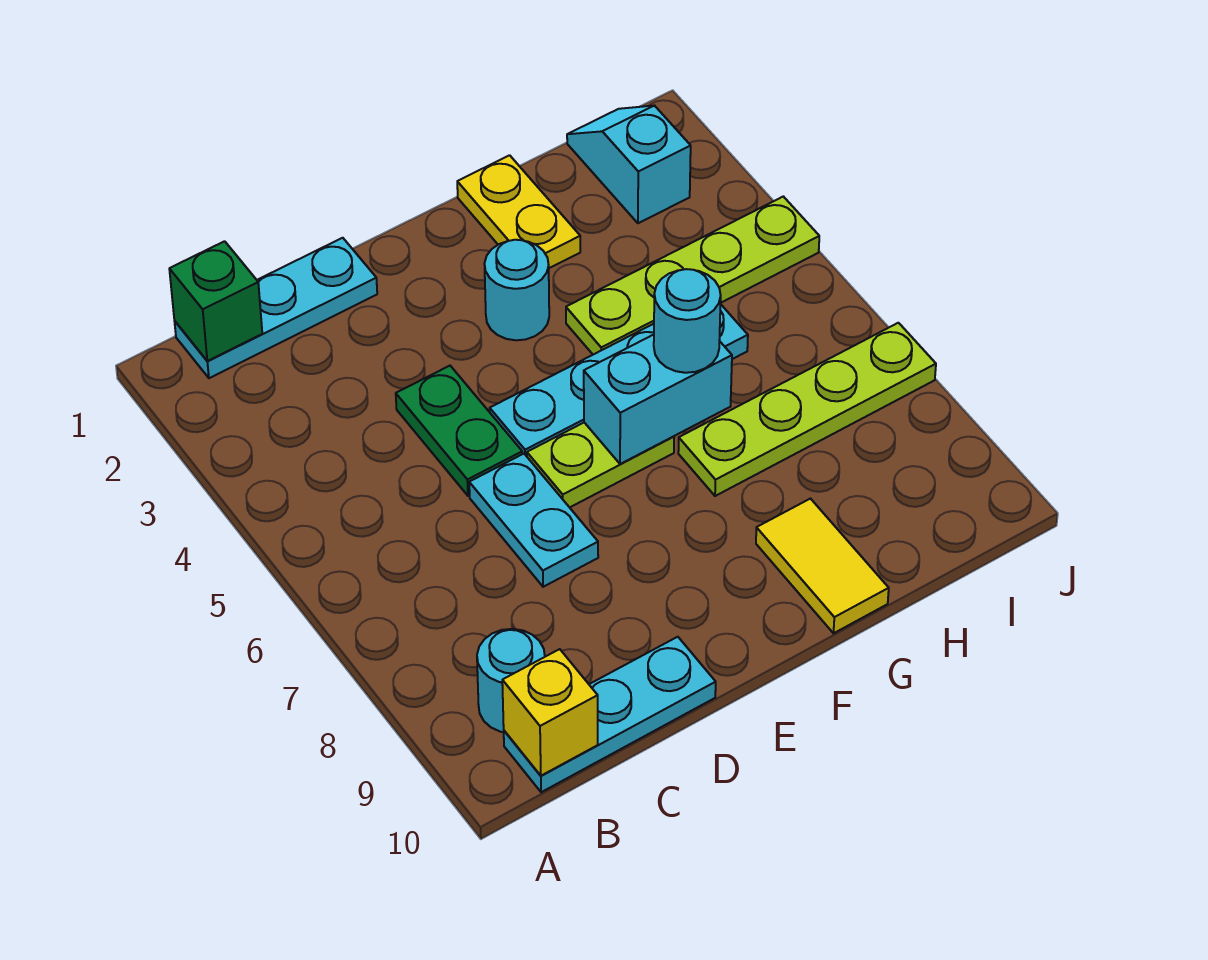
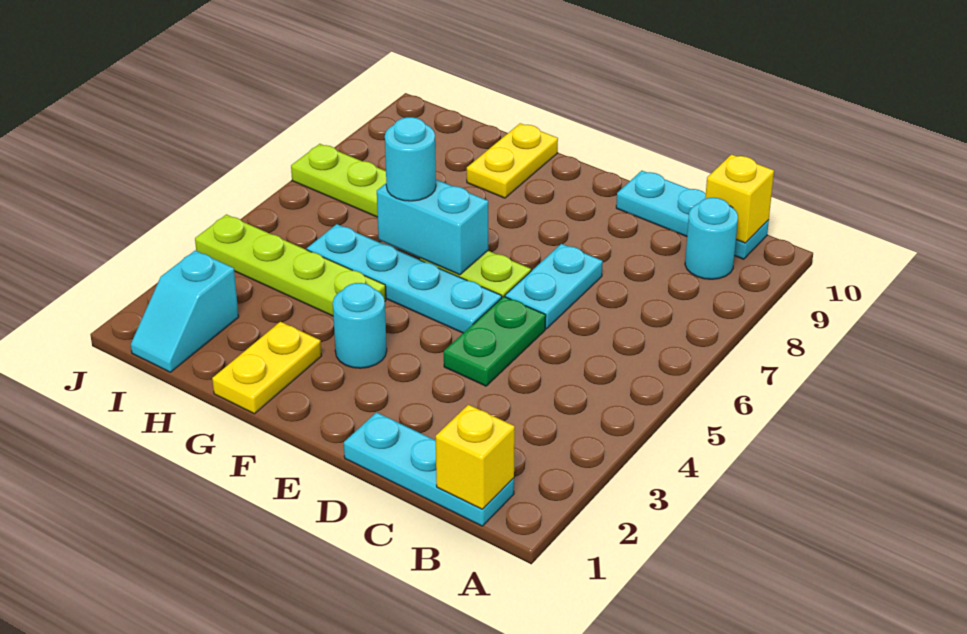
green brick B1 level 2 -> yellow brick B1 level 2
yellow tile G9:G10 level 1 -> yellow plate G9:G10 level 1

